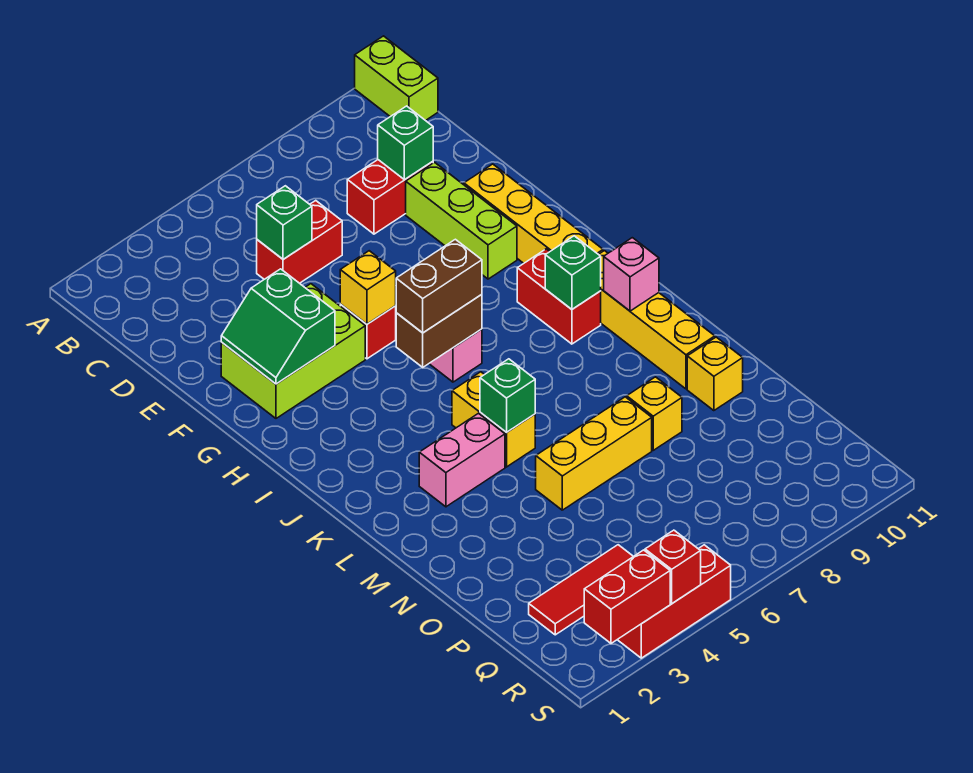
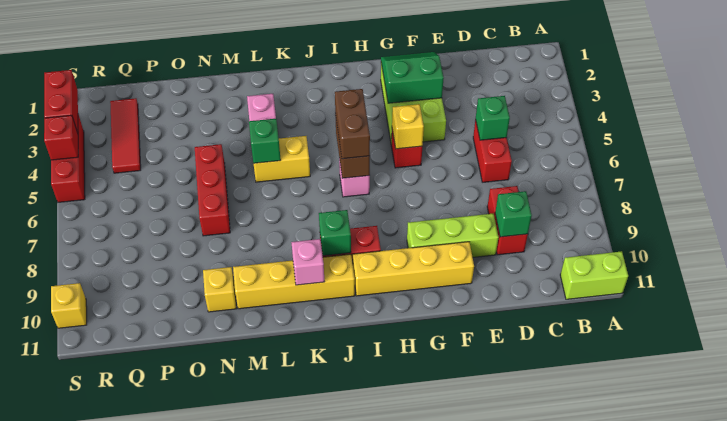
yellow brick N5:N7 level 1 -> red brick N5:N7 level 1
yellow brick N8 level 1 -> yellow brick S10 level 1

